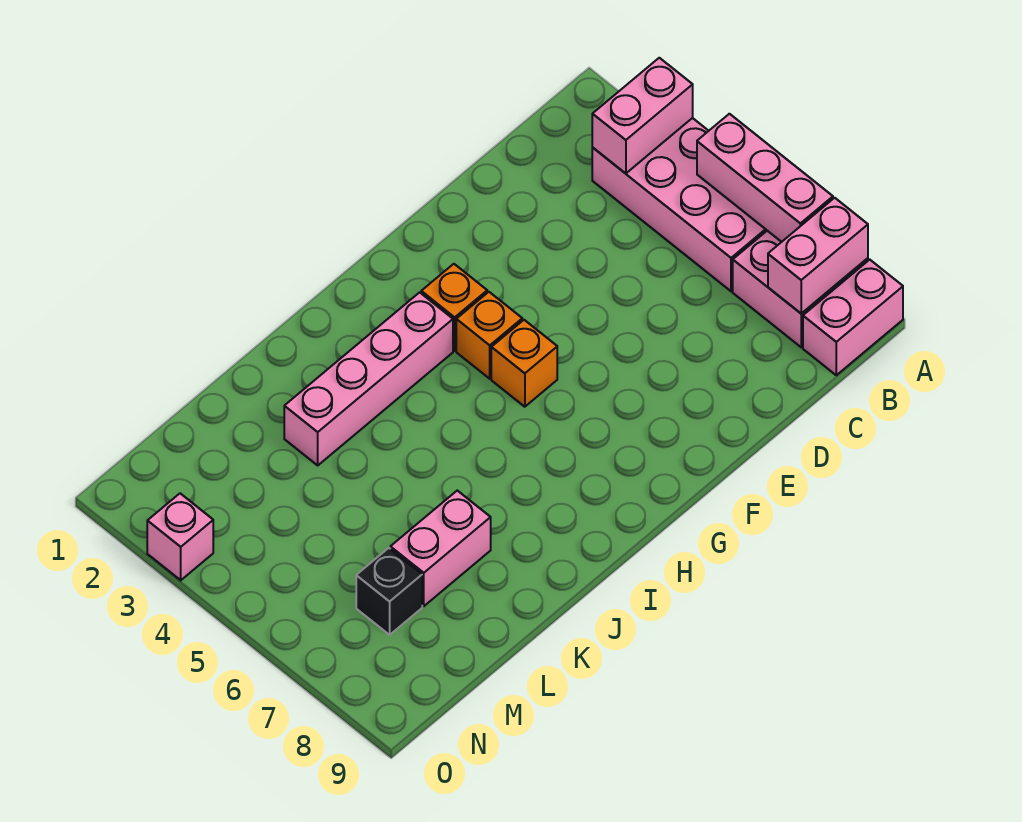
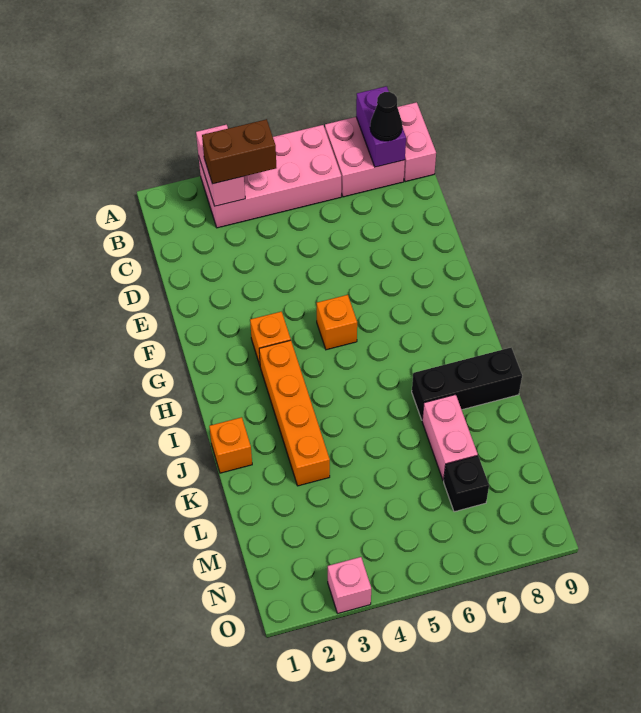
pink brick A5:A7 level 2 -> none
pink brick A8:B8 level 2 -> purple brick A8:B8 level 2
none -> brown brick B3:B4 level 3
none -> black cone B8 level 3
orange brick G4 level 1 -> orange brick J1 level 1
pink brick H3:K3 level 1 -> orange brick H3:K3 level 1
none -> black brick J7:J9 level 1

